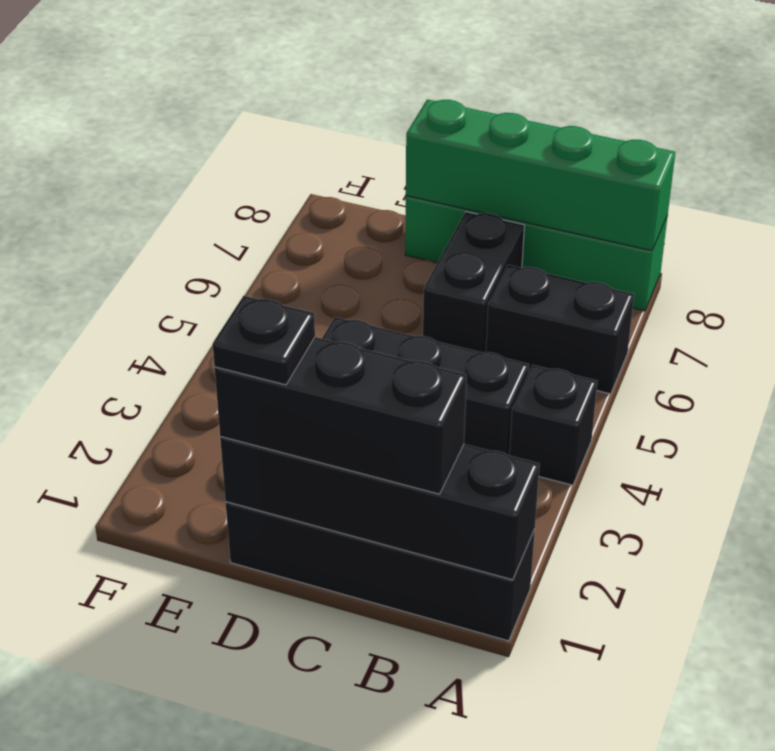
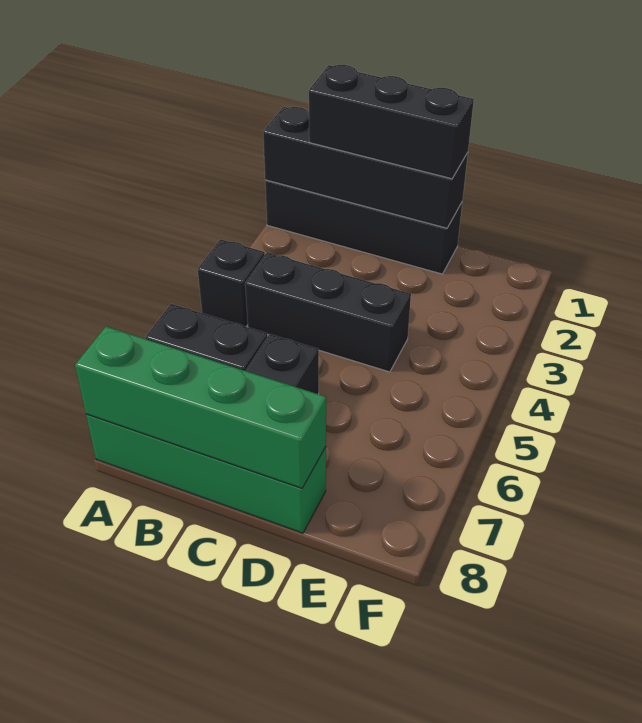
black plate D1 level 4 -> none

